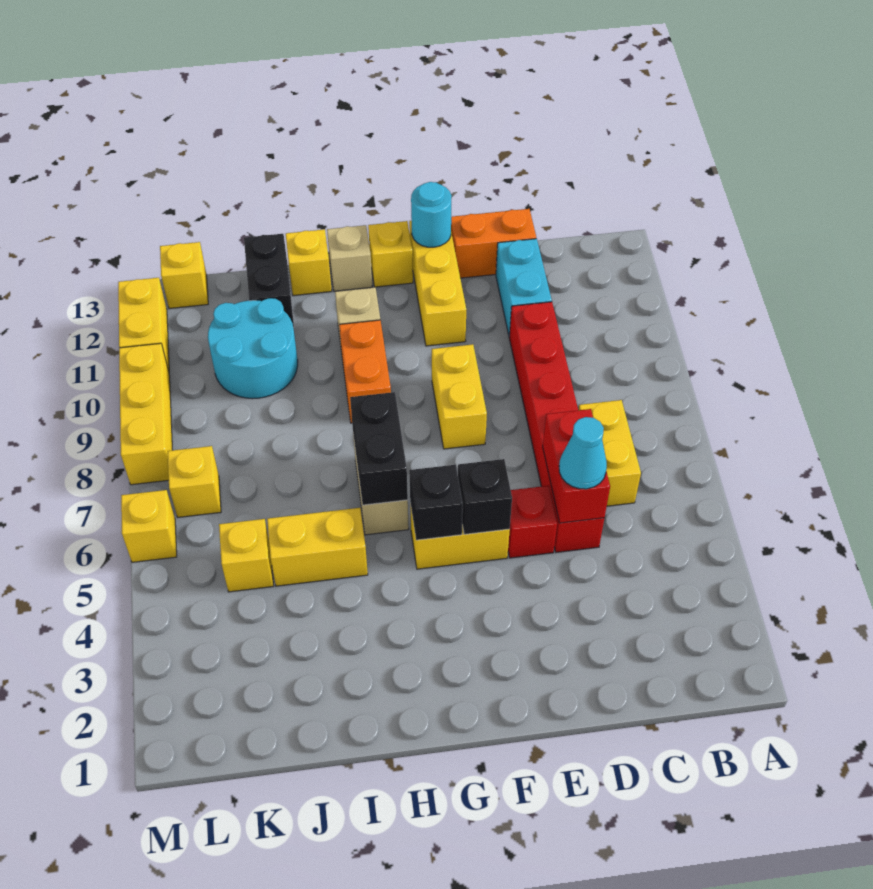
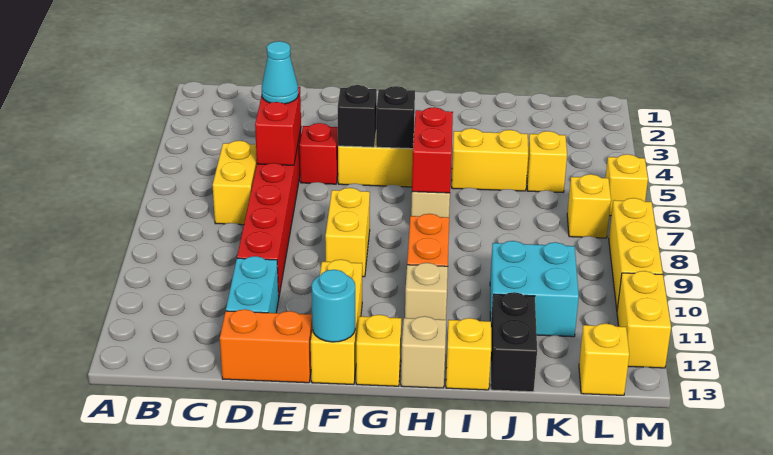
black brick H6:H7 level 2 -> red brick H6:H7 level 2
cyan round brick J10:K11 level 1 -> cyan brick J10:K11 level 1

